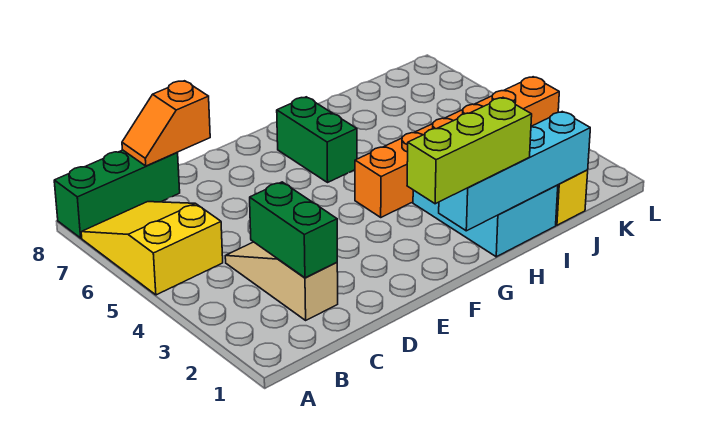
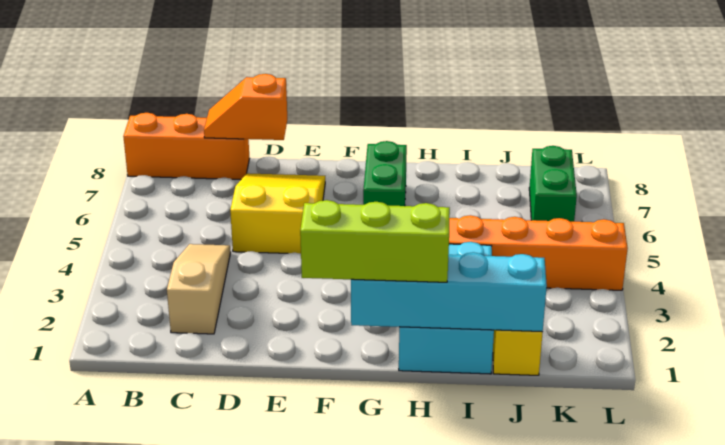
yellow slope A5:B7 level 1 top 5 -> yellow slope D5:E7 level 1 top 5
green brick A8:C8 level 1 -> orange brick A8:C8 level 1
green brick C2:C3 level 2 -> green brick K6:K7 level 1

